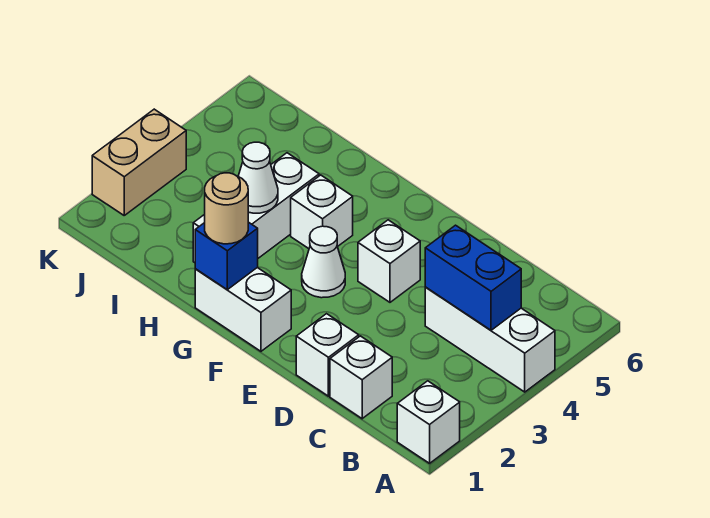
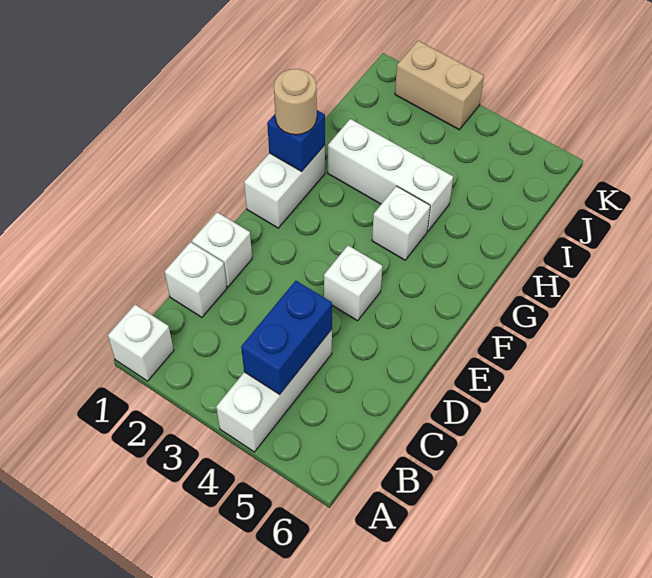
white cone F3 level 1 -> none
white cone H3 level 2 -> none

